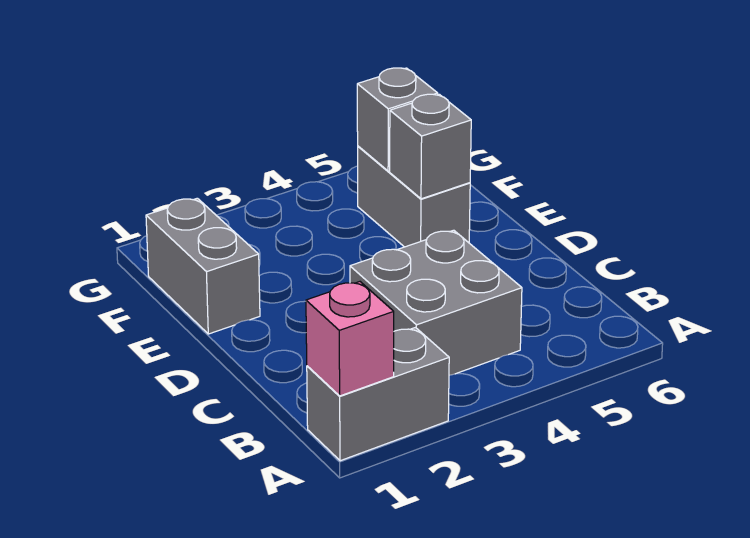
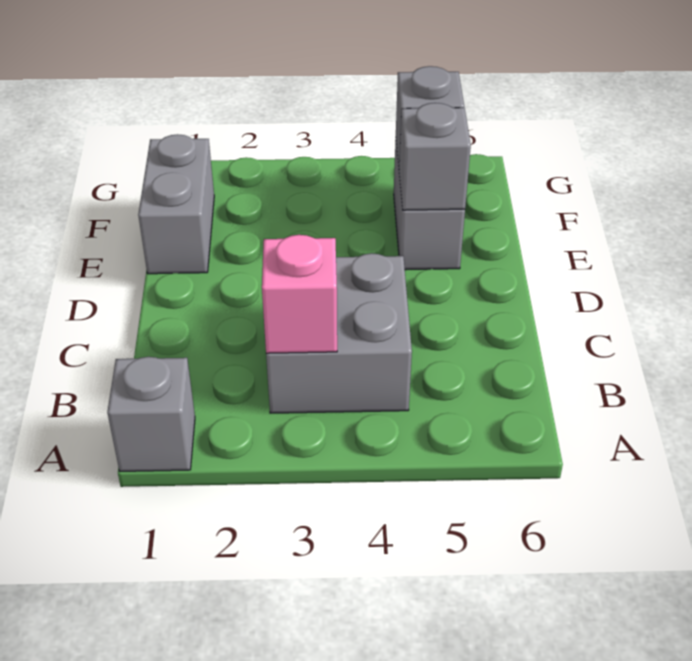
grey brick A1:A2 level 1 -> grey brick A1 level 1
pink brick A1 level 2 -> pink brick B3 level 2

